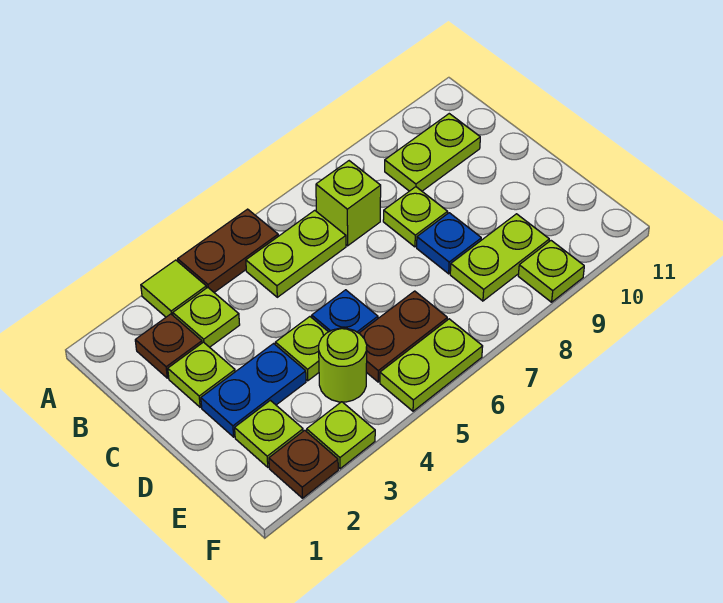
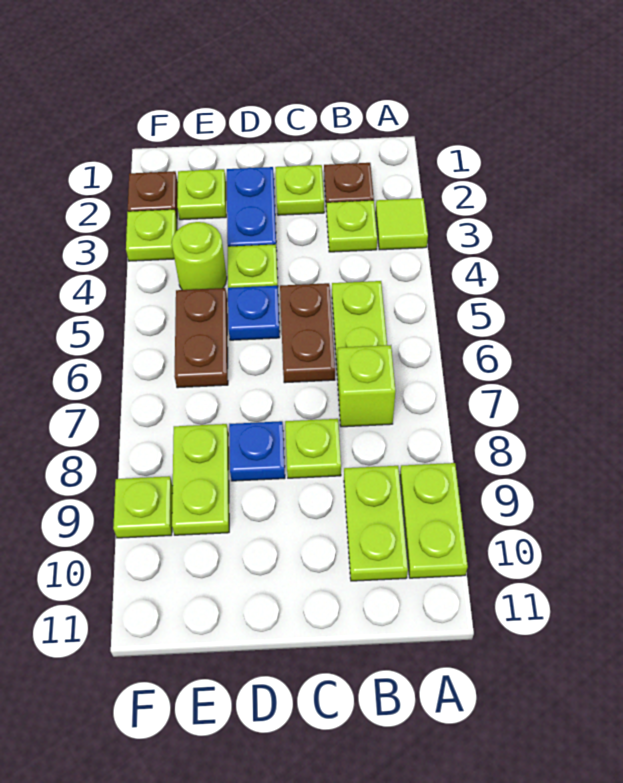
brown plate A4:A5 level 1 -> brown plate C5:C6 level 1
lime plate F5:F6 level 1 -> lime plate A9:A10 level 1

